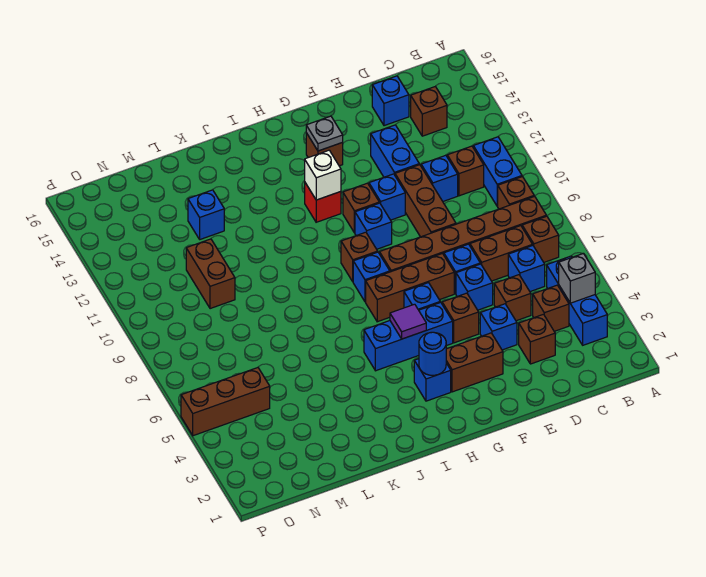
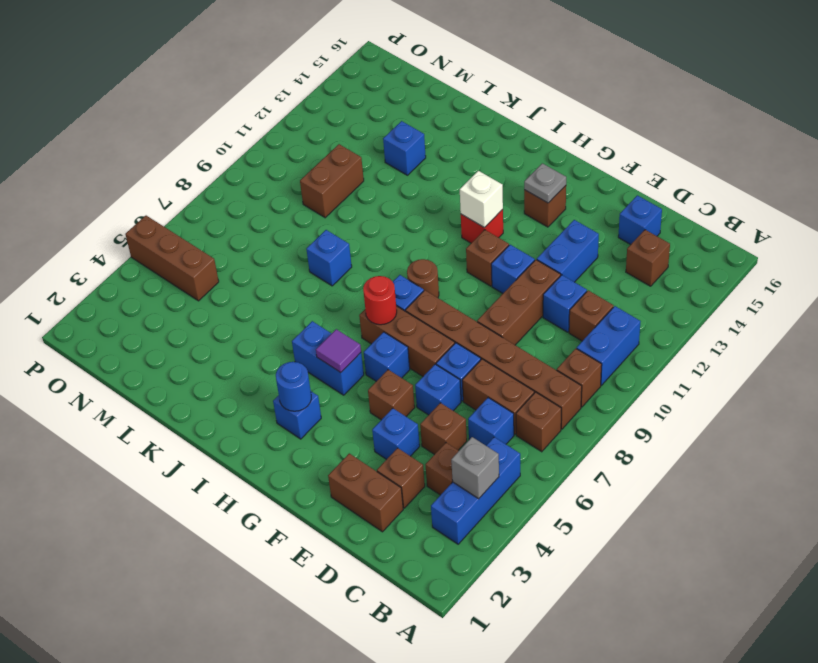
brown brick F3:G3 level 1 -> brown brick D2:E2 level 1
blue brick G5:I5 level 1 -> blue brick H5:I5 level 1
blue brick G10 level 1 -> blue brick K8 level 1
none -> red round brick H7 level 2
brown brick H9 level 1 -> brown round brick H9 level 1

